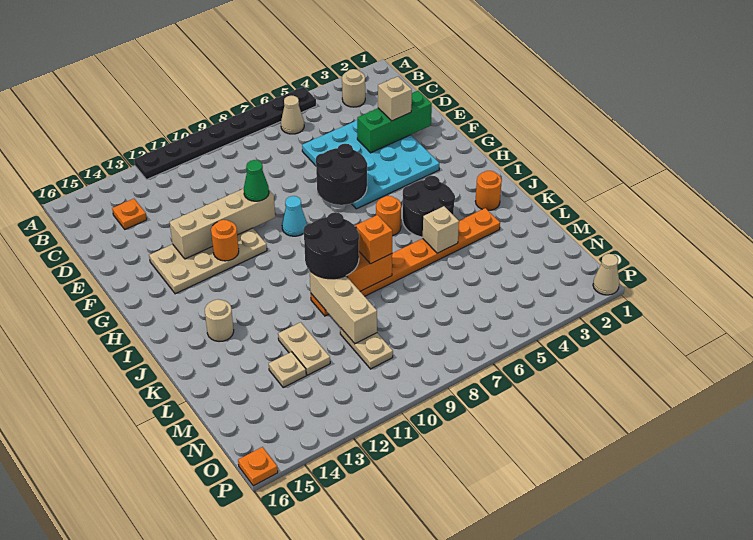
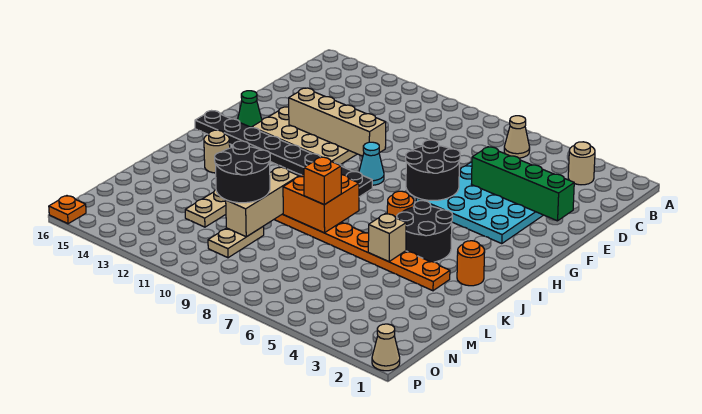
black plate A5:A12 level 1 -> black plate H9:H16 level 1
orange plate C14 level 1 -> none
green brick E2:E4 level 2 -> green brick E2:E5 level 2
tan brick E3 level 3 -> none
green cone F10 level 3 -> green cone G15 level 1
orange round brick G12 level 2 -> none
black round brick J9:K10 level 3 -> black round brick L10:M11 level 3
tan plate M13 level 1 -> none

